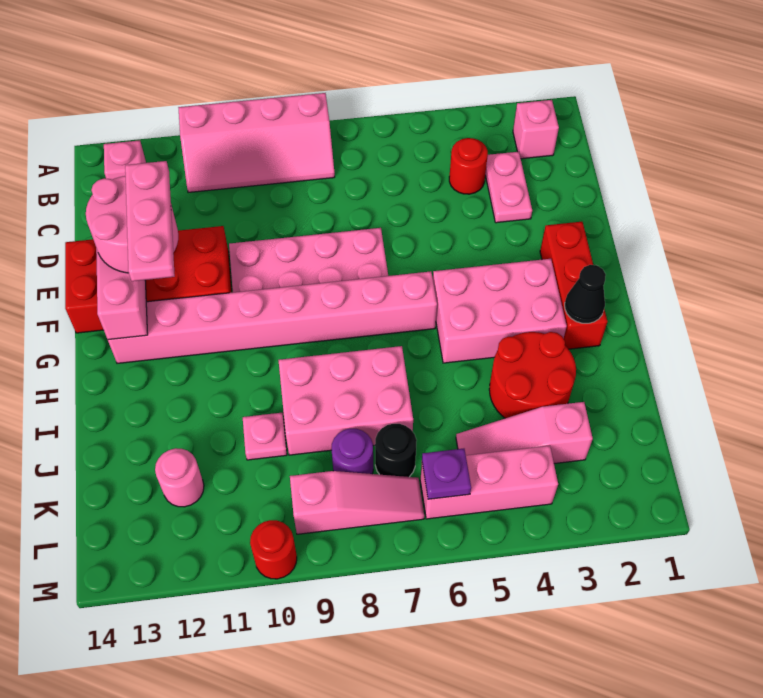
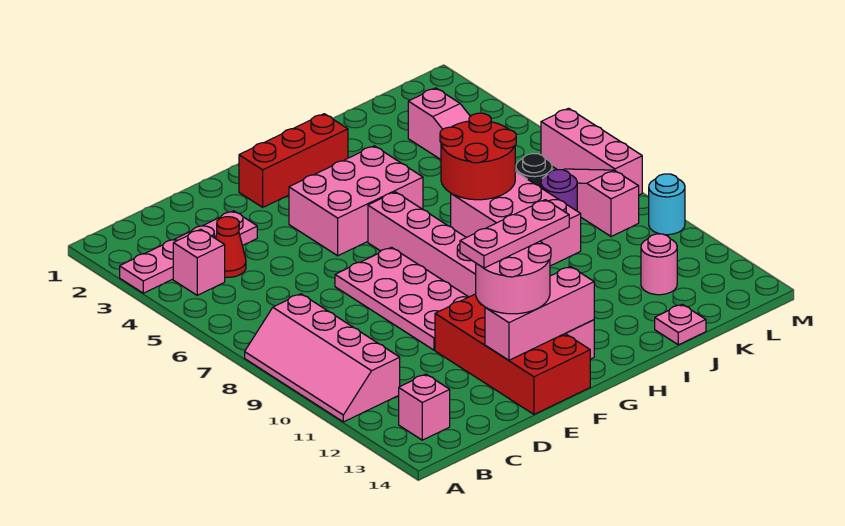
pink slope A8:B11 level 1 top A -> pink slope A8:B11 level 1 top B
pink brick B2 level 1 -> pink brick B4 level 1
pink plate C3:D3 level 1 -> pink plate A3:D3 level 1
red round brick C4 level 1 -> red cone C4 level 1
pink brick G3:H5 level 1 -> pink brick F4:H5 level 1
black cone H2 level 2 -> none
red round brick I3:J4 level 1 -> red round brick I6:J7 level 2
pink plate J10 level 1 -> pink plate J14 level 1
pink brick L4:L6 level 1 -> pink brick M6:M8 level 1
purple plate L6 level 2 -> none
red round brick M10 level 1 -> cyan round brick M10 level 1

